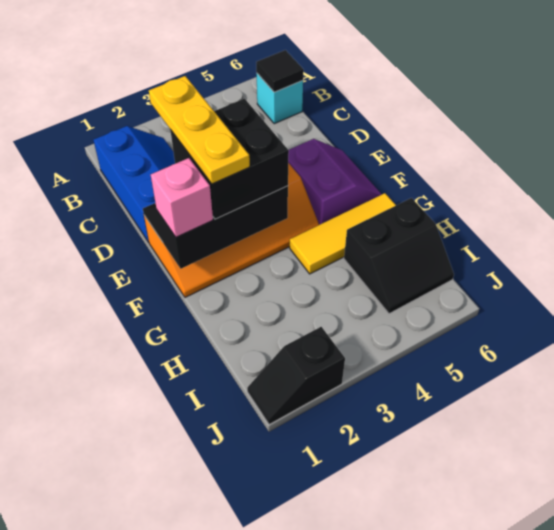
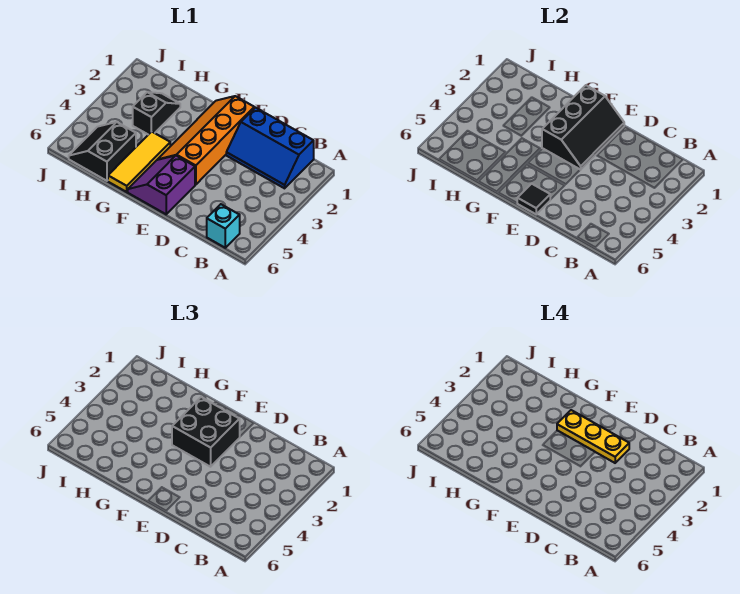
black tile B6 level 2 -> black tile E6 level 2
purple slope E5:F6 level 1 top 5 -> purple slope E5:F6 level 1 top E
pink brick F1 level 3 -> none
black slope J1:J2 level 1 top 2 -> black slope H2:H3 level 1 top 3

